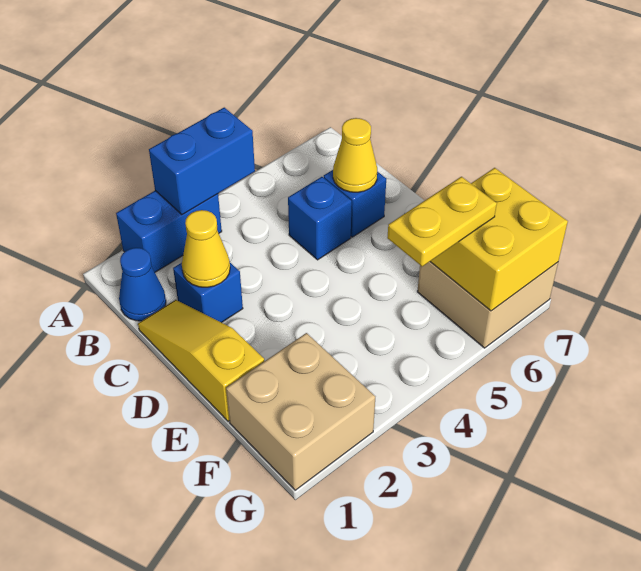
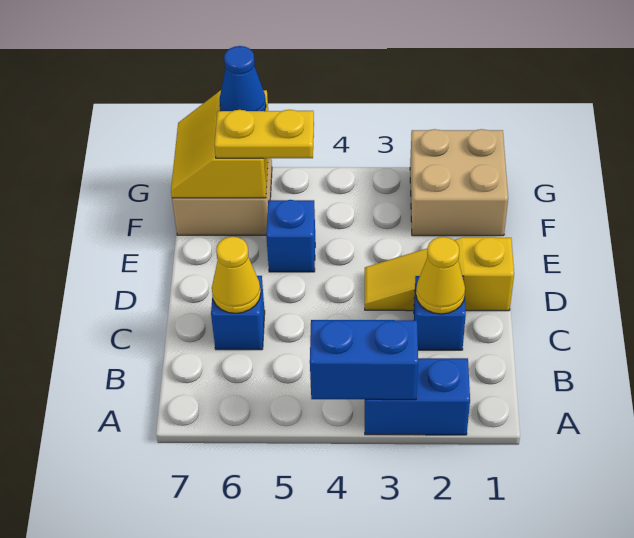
blue cone B1 level 1 -> blue cone G6 level 3
yellow slope C1:E1 level 1 top E -> yellow slope D1:D3 level 1 top 1
blue brick C5 level 1 -> blue brick E5 level 1
yellow brick F6:G7 level 2 -> yellow slope F6:G7 level 2 top 6

